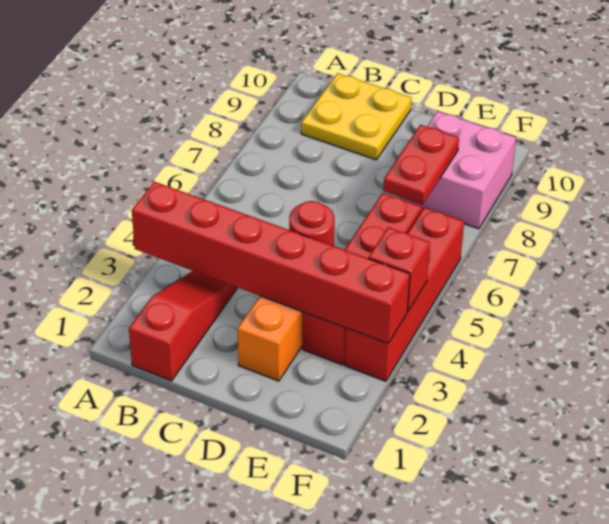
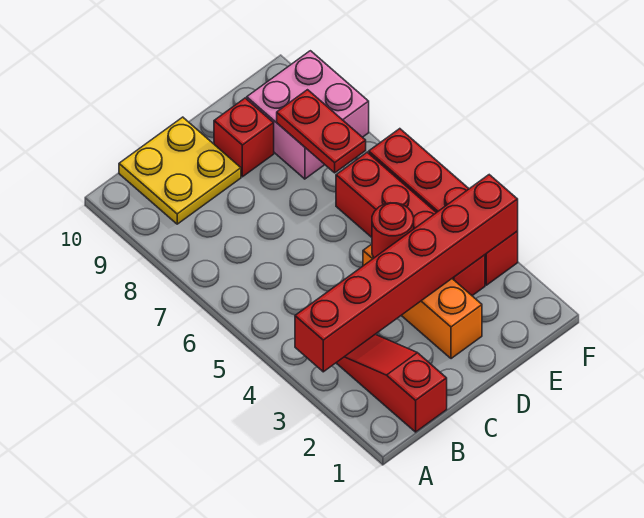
red brick F4 level 2 -> red brick D9 level 1

